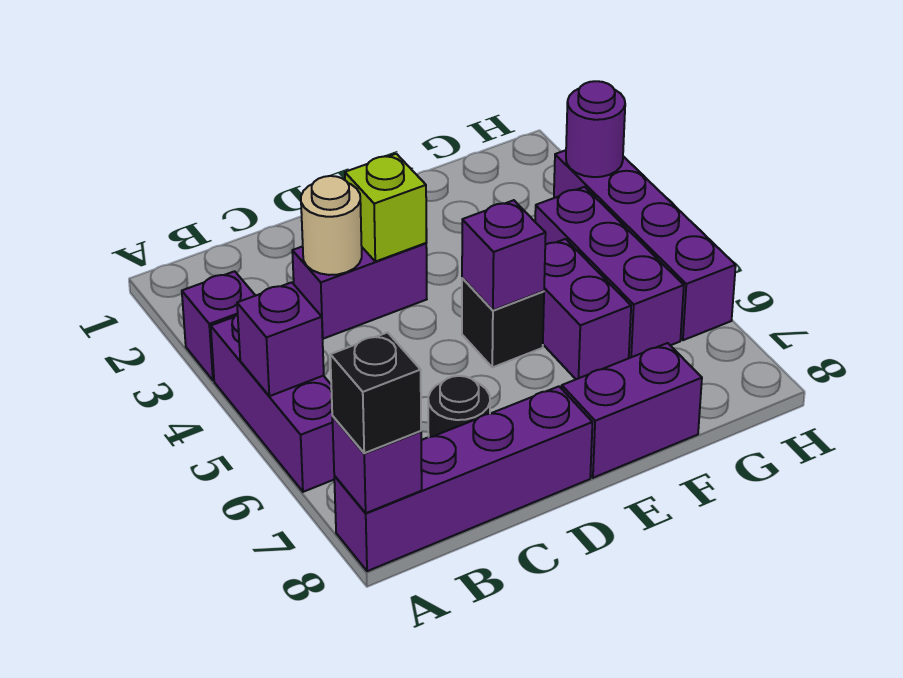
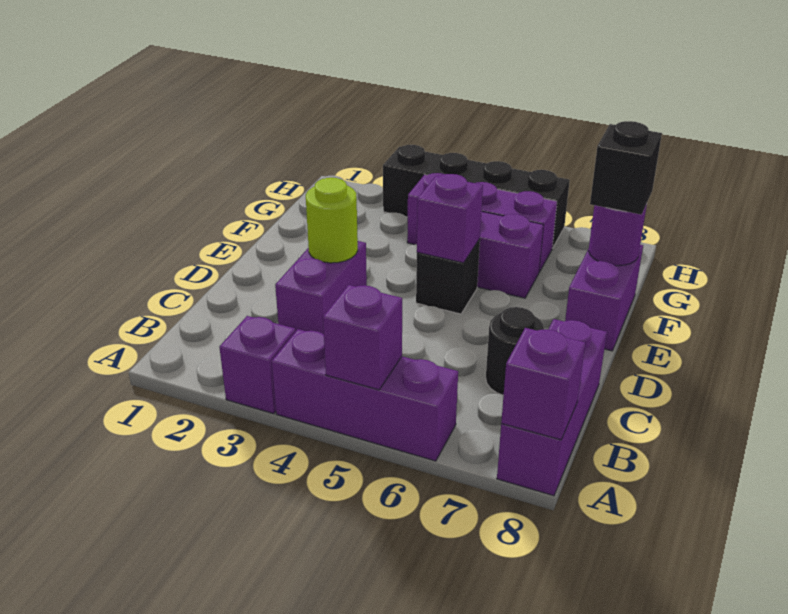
purple brick A8:D8 level 1 -> purple brick A8:C8 level 1
black brick A8 level 3 -> black brick F8 level 3
tan round brick C3 level 2 -> none
lime brick D3 level 2 -> lime round brick D3 level 2
purple brick H3:H6 level 1 -> black brick H3:H6 level 1
purple round brick H3 level 2 -> purple round brick F8 level 2

